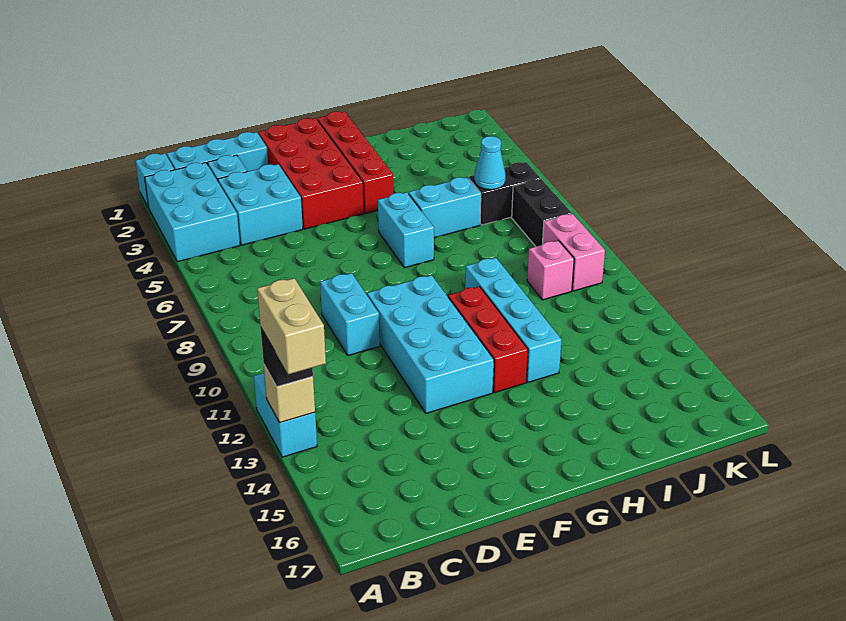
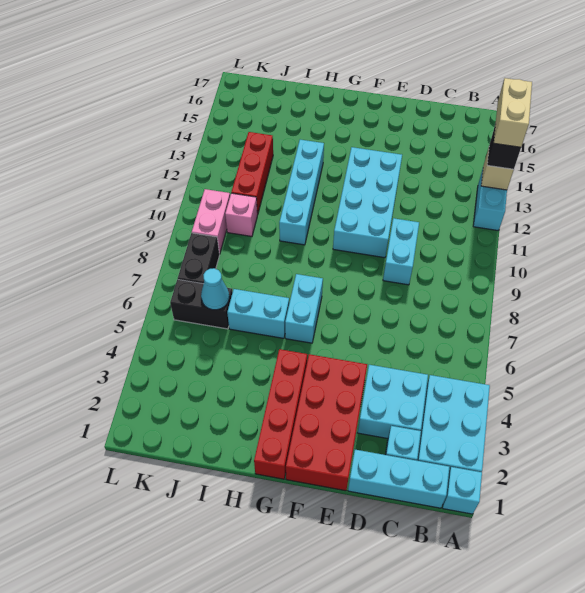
red brick G11:G13 level 1 -> red brick J11:J13 level 1

